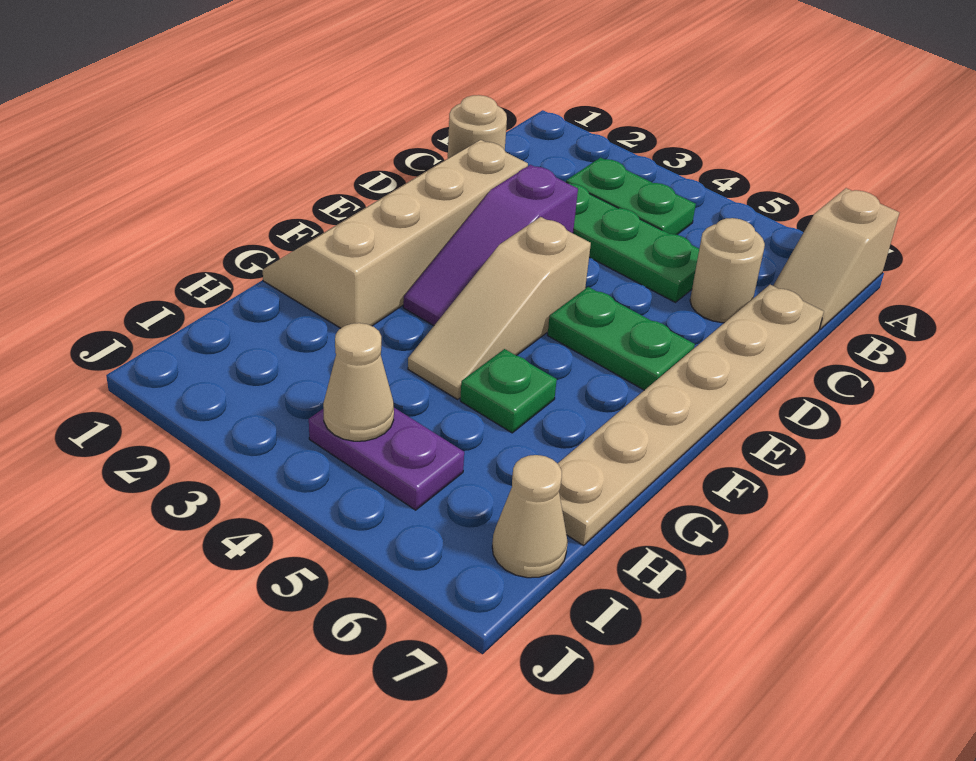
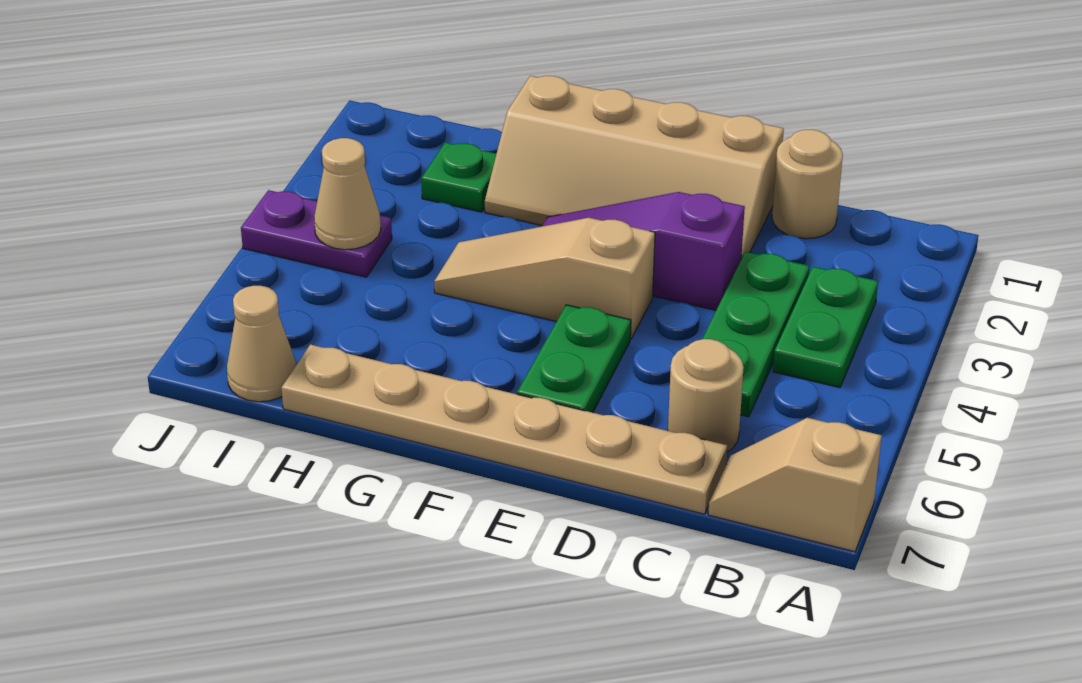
tan slope D1:G2 level 1 top 2 -> tan slope D1:G2 level 1 top 1
green plate G5 level 1 -> green plate H2 level 1
purple plate I4:I5 level 1 -> purple plate I4:J4 level 1

